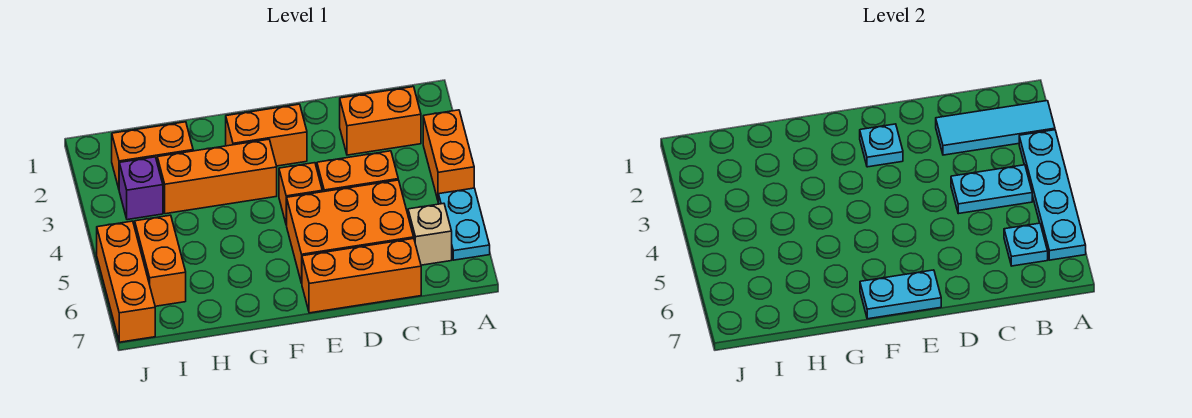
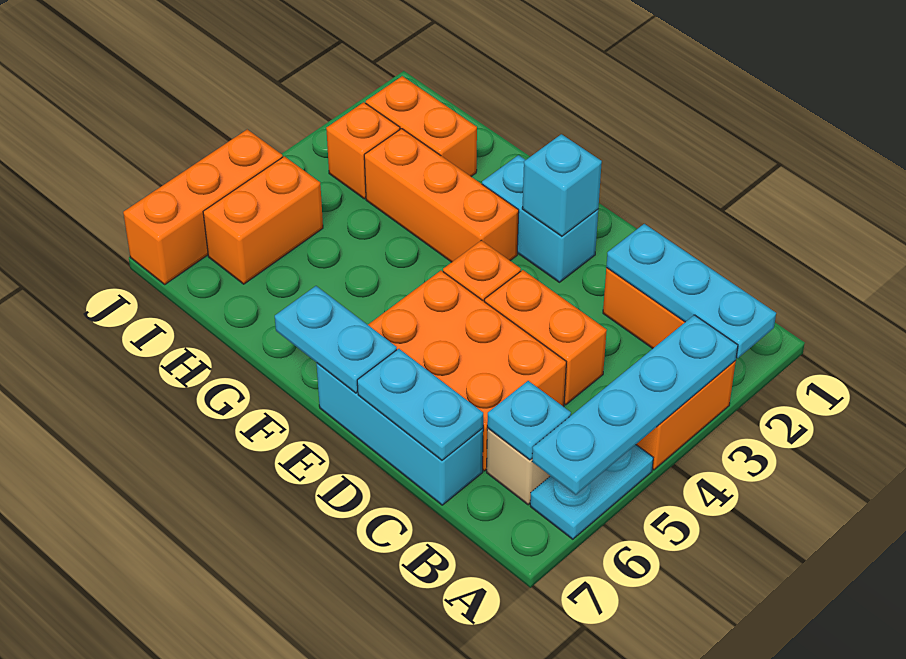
cyan tile A2:C2 level 2 -> cyan plate A2:C2 level 2
cyan plate B4:C4 level 2 -> cyan plate C7:D7 level 2
orange brick C7:E7 level 1 -> cyan brick C7:E7 level 1
orange brick E2:F2 level 1 -> cyan brick E2:F2 level 1
cyan plate E2 level 2 -> cyan brick E2 level 2
purple brick I3 level 1 -> orange brick I3 level 1

